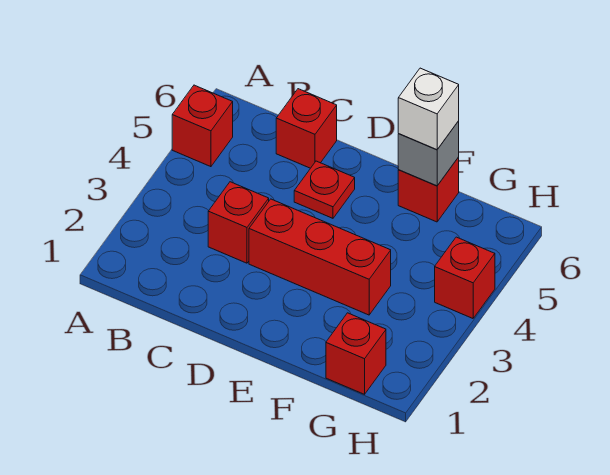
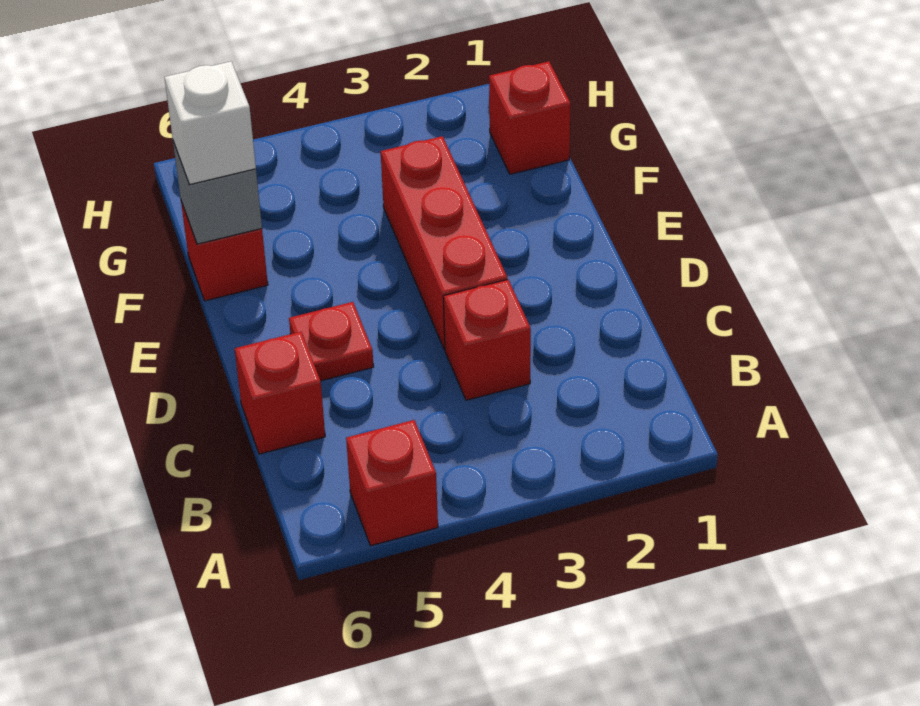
red brick H4 level 1 -> none

